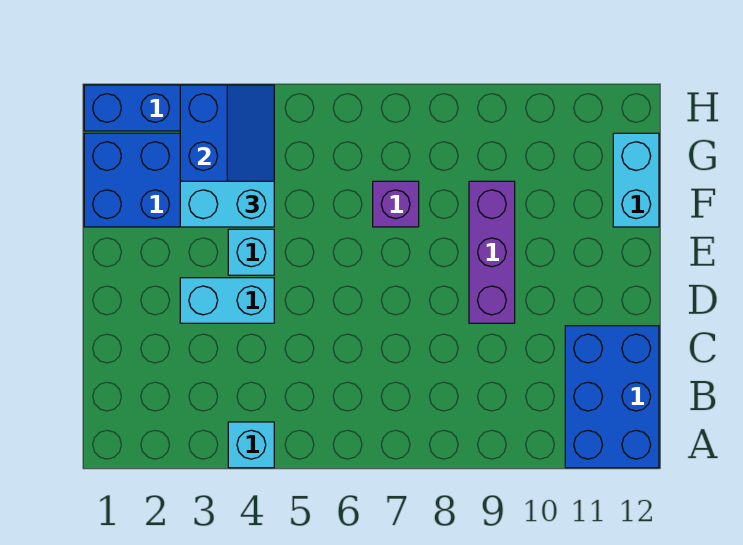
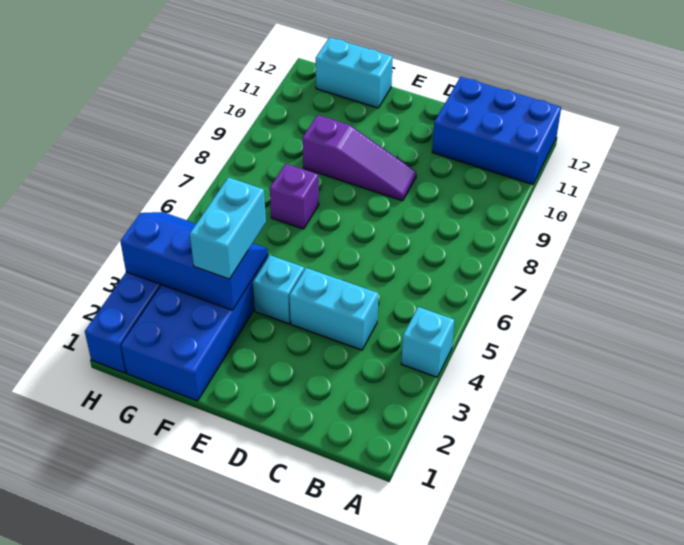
cyan brick D3:D4 level 1 -> cyan brick C4:D4 level 1
purple brick D9:F9 level 1 -> purple slope D9:F9 level 1 top F

